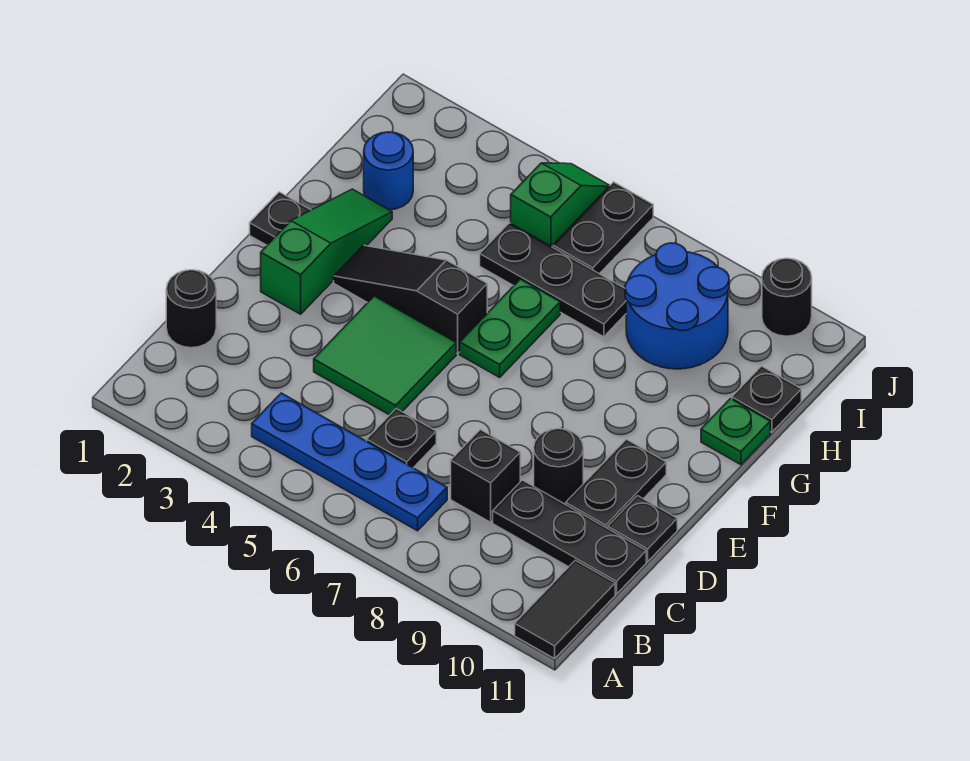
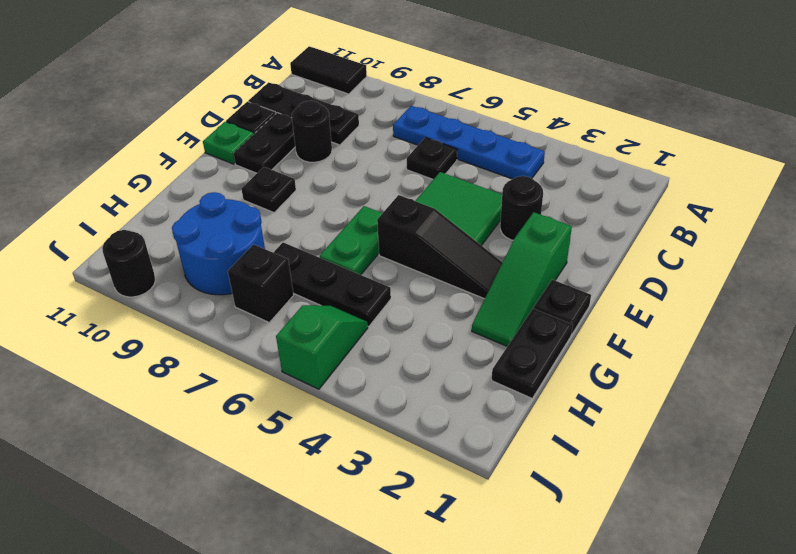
black tile A11:B11 level 1 -> black tile A10:A11 level 1
black round brick C1 level 1 -> black round brick D3 level 1
black brick C8 level 1 -> black brick I7 level 1
green plate G11 level 1 -> green plate E11 level 1
blue round brick H2 level 1 -> none
black plate H11 level 1 -> black plate F9 level 1
green slope I5:J5 level 1 top I -> green slope I5:J5 level 1 top J
black plate I6:J6 level 1 -> black plate G1:H1 level 1

